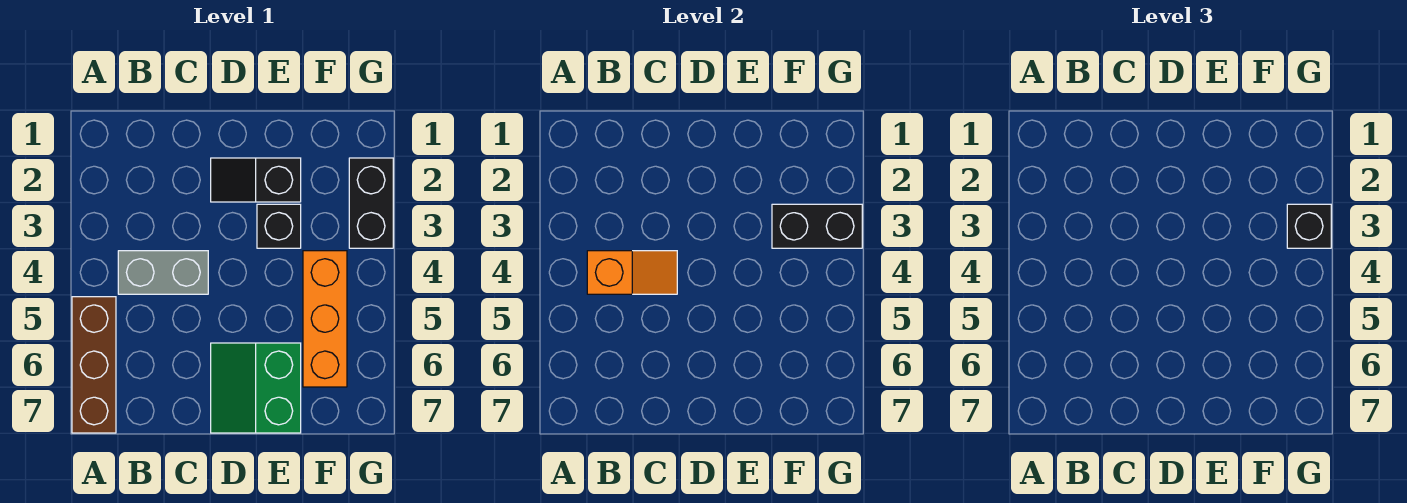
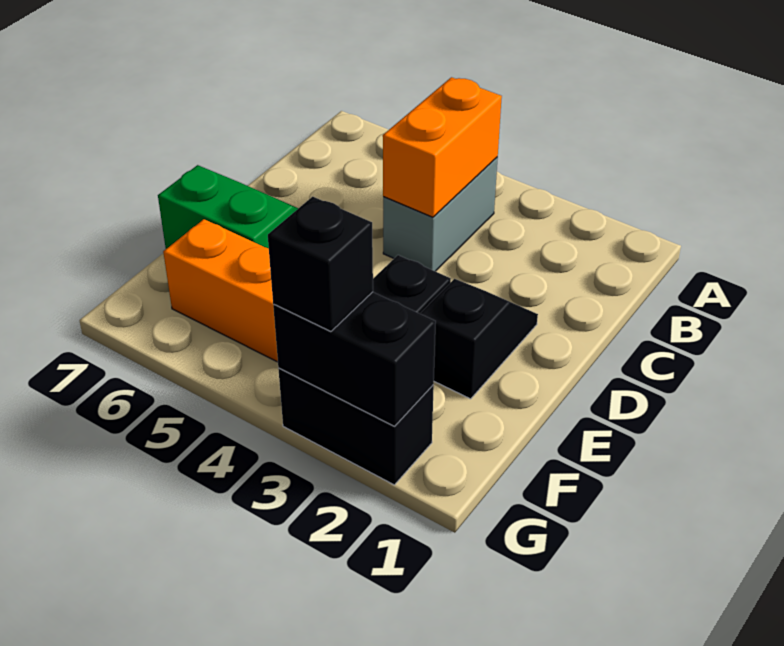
brown brick A5:A7 level 1 -> none
orange slope B4:C4 level 2 top B -> orange brick B4:C4 level 2
black brick F3:G3 level 2 -> black brick G2:G3 level 2

